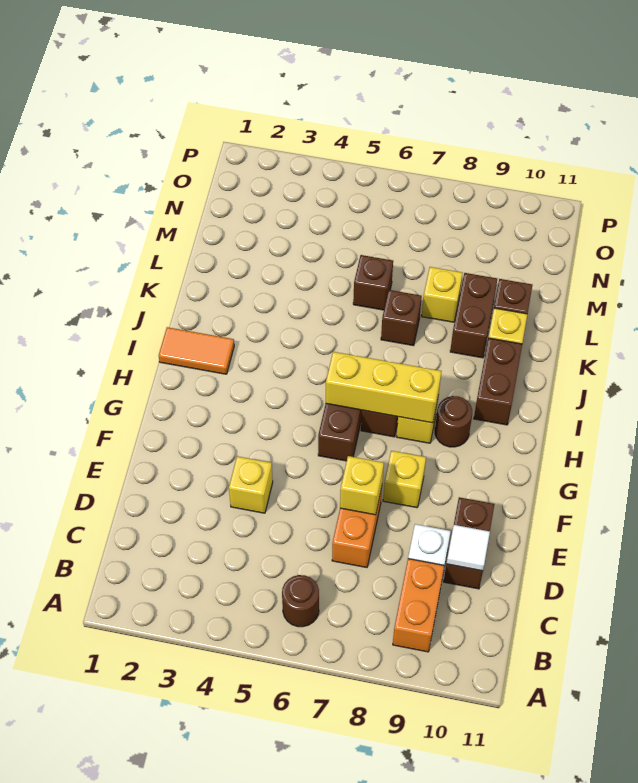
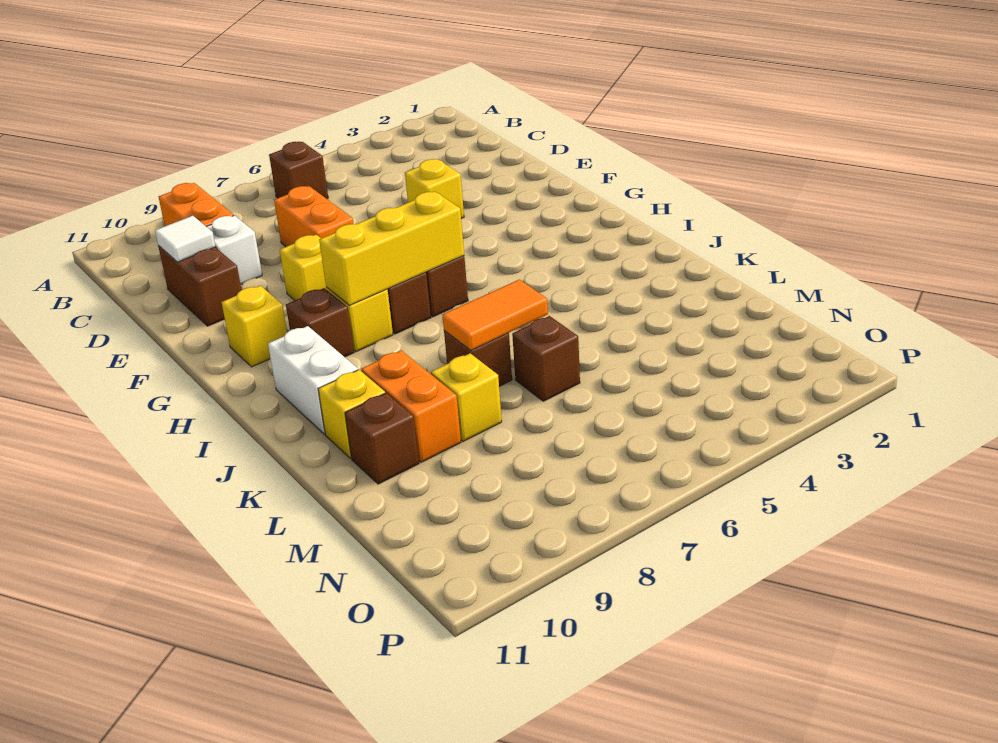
brown round brick B6 level 1 -> brown brick B6 level 1
yellow brick E7 level 2 -> yellow brick G10 level 1
brown round brick H9 level 1 -> brown brick H9 level 1
orange tile I1:I2 level 1 -> orange tile K6:K7 level 2
brown brick I10:J10 level 1 -> white brick I10:J10 level 1
brown brick K9:L9 level 1 -> orange brick K9:L9 level 1

